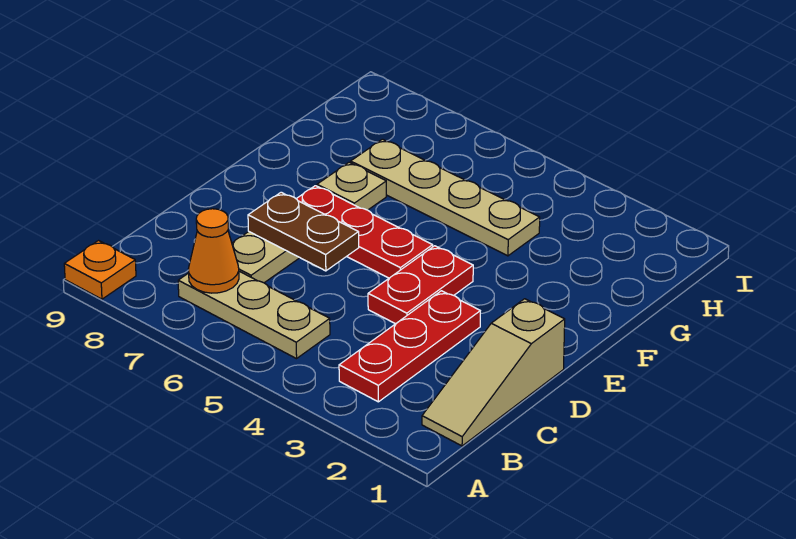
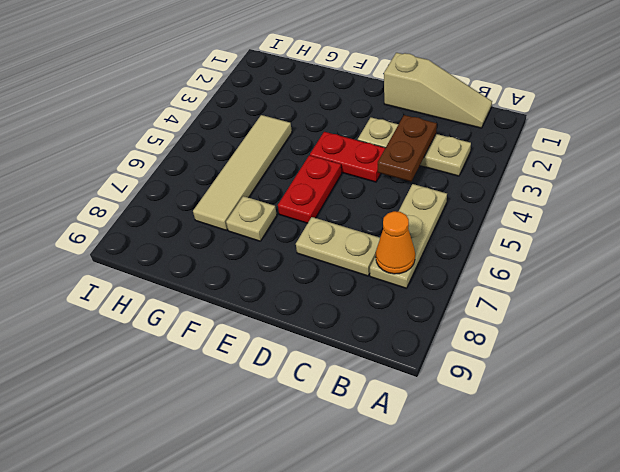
orange plate A9 level 1 -> none
red plate B3:D3 level 1 -> tan plate B3:D3 level 1
brown plate D6:D7 level 2 -> brown plate C3:C4 level 2
red plate E5:E7 level 1 -> red plate E5:E6 level 1
tan plate G4:G7 level 1 -> tan tile G4:G7 level 1

